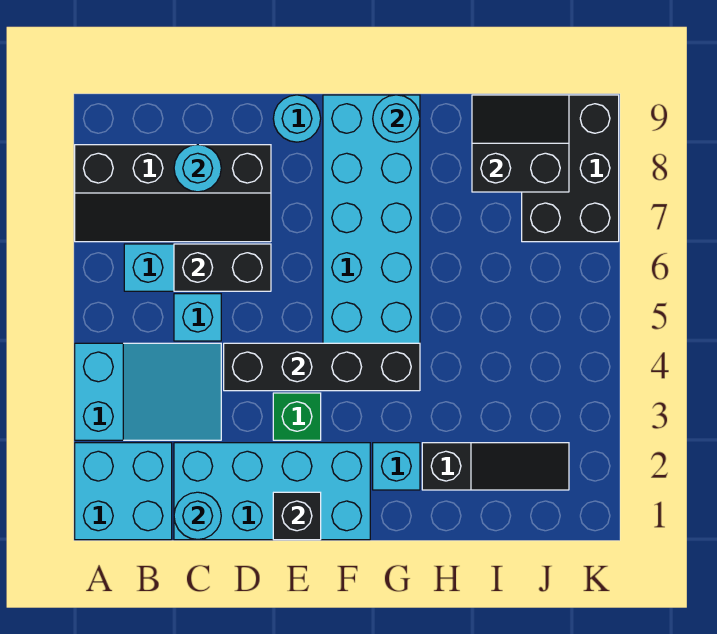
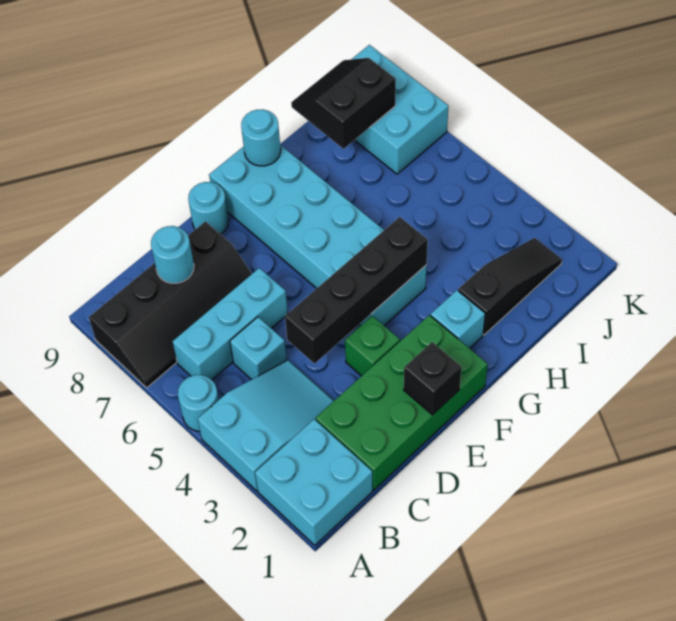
cyan brick C1:F2 level 1 -> green brick C1:F2 level 1
cyan round brick C1 level 2 -> cyan round brick A5 level 1
black brick C6:D6 level 2 -> none
black brick J7:K9 level 1 -> cyan brick J7:K9 level 1

